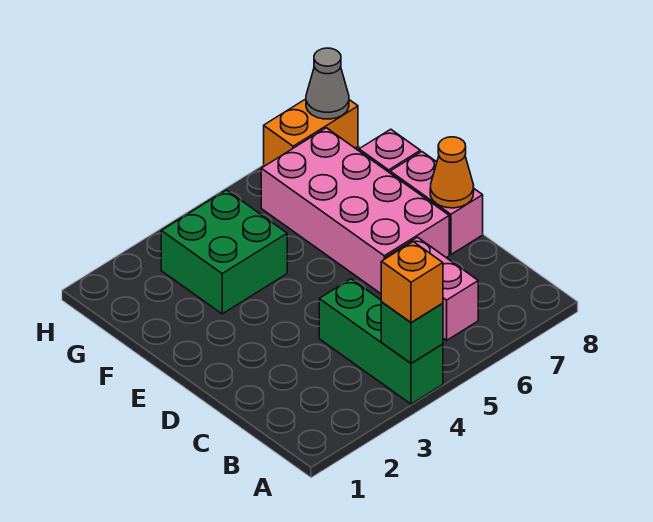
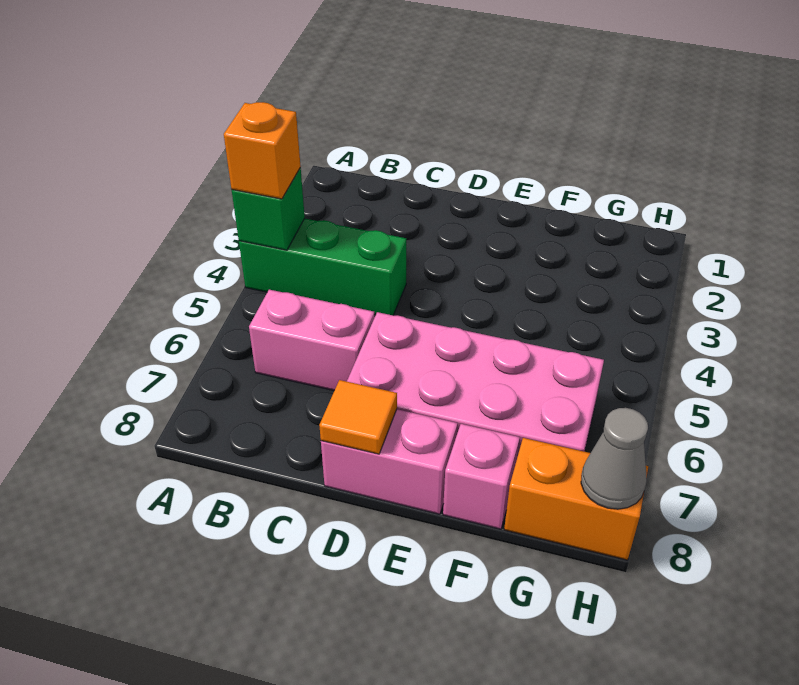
orange cone D8 level 2 -> orange tile D8 level 2
green brick F3:G4 level 1 -> none
orange brick H7:H8 level 1 -> orange brick G8:H8 level 1

